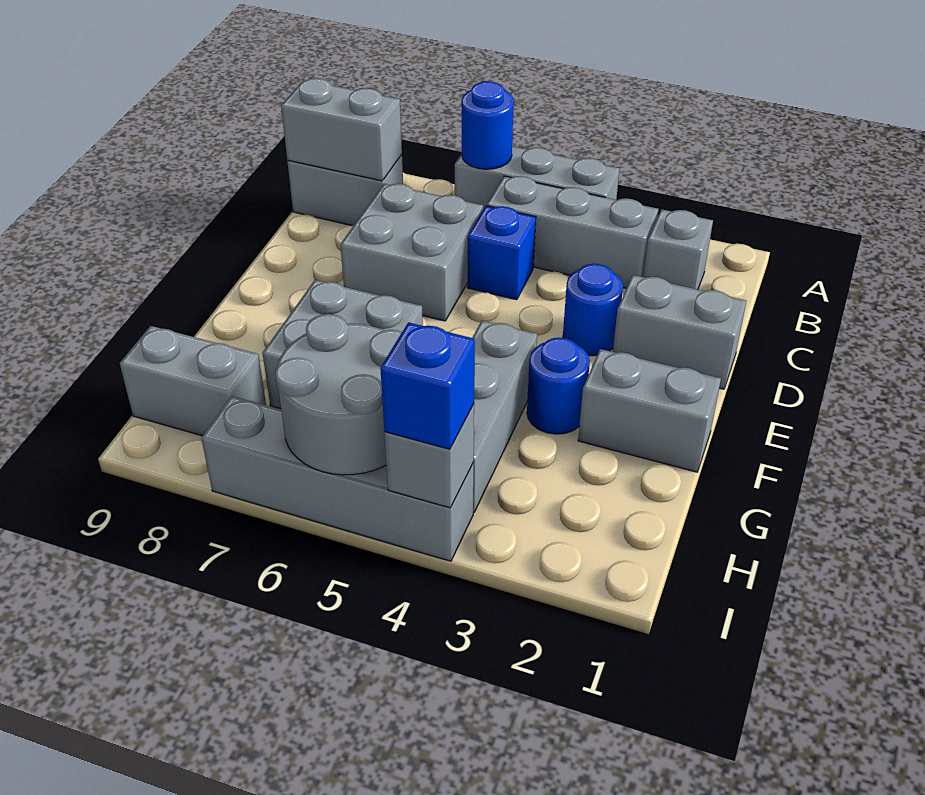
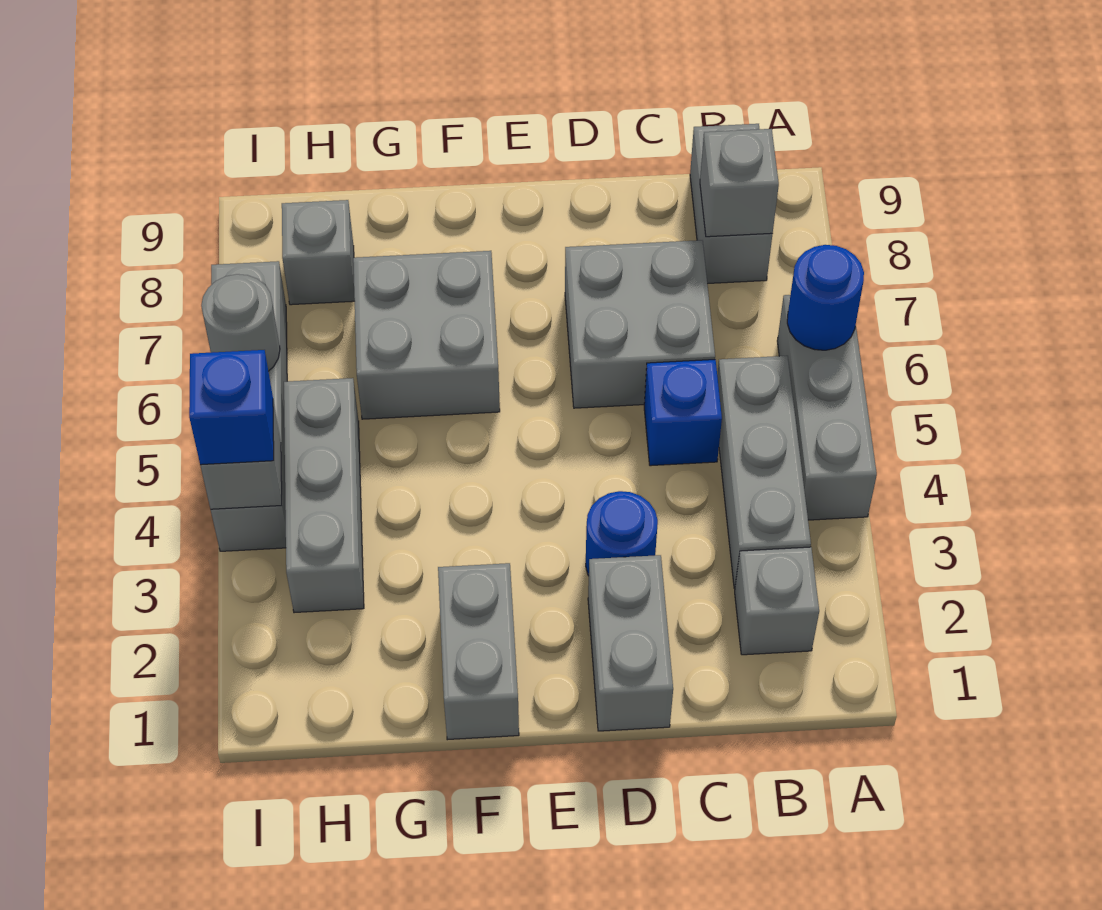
grey brick B8:B9 level 2 -> grey brick B8 level 2
blue round brick F3 level 1 -> none
grey brick F4:H4 level 1 -> grey brick H3:H5 level 1
grey round brick H5:I6 level 2 -> grey round brick I6 level 2
grey brick H8:H9 level 1 -> grey brick H8 level 1

